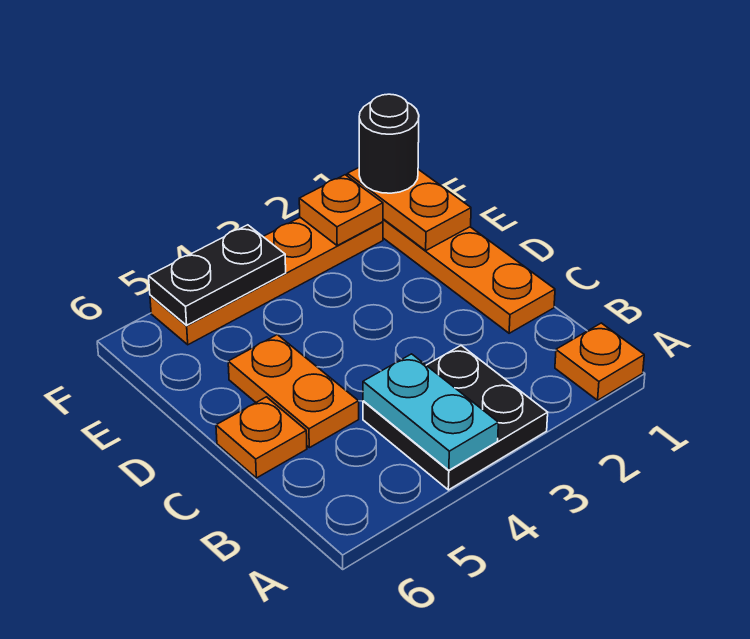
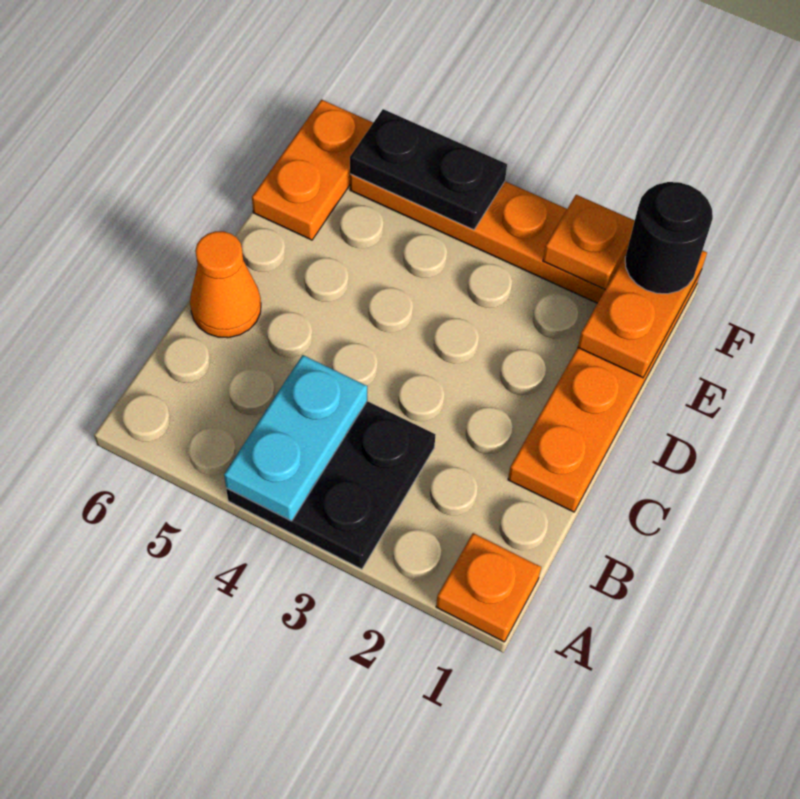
orange plate C5:D5 level 1 -> orange plate E6:F6 level 1
orange plate C6 level 1 -> orange cone C6 level 1

